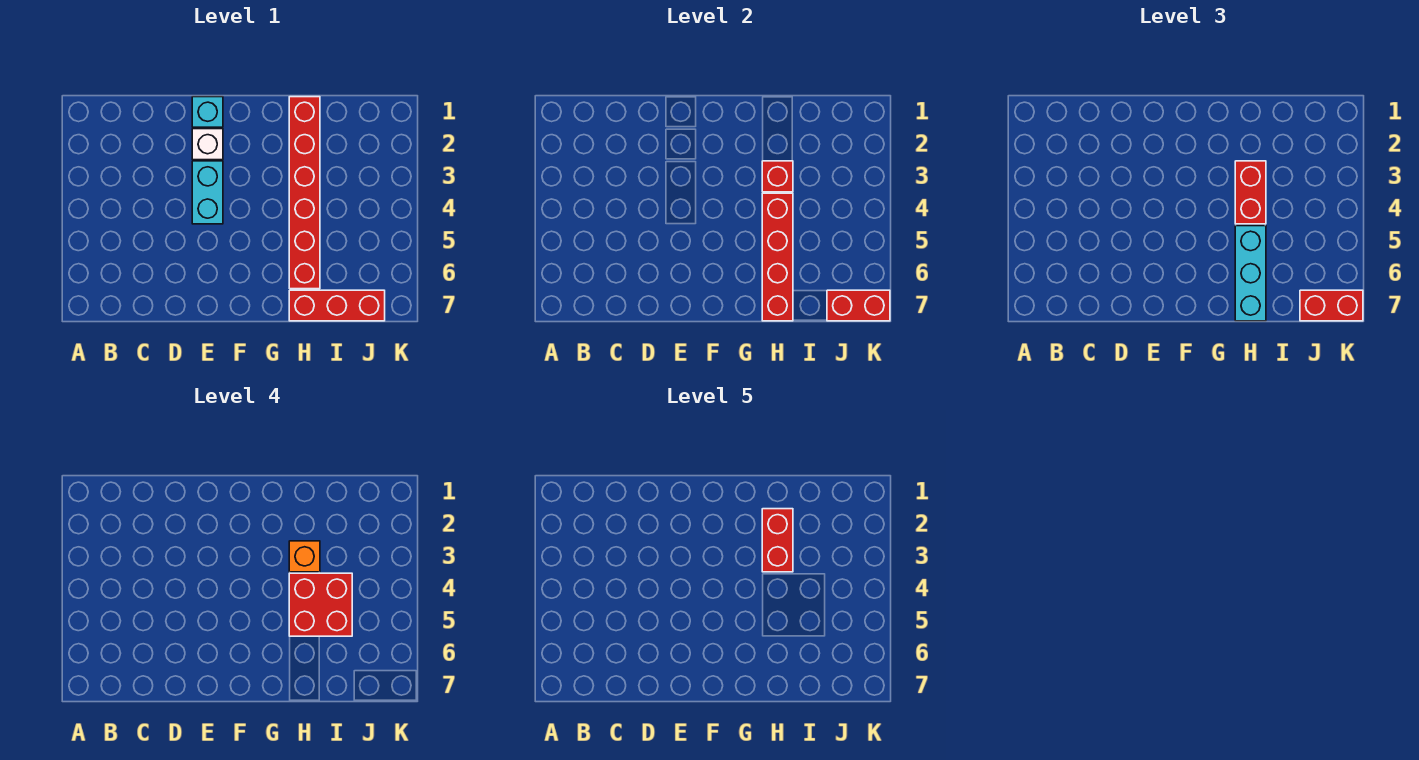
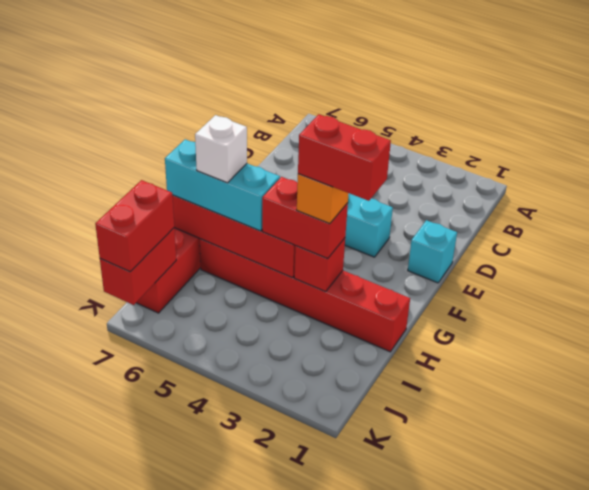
white brick E2 level 1 -> white brick H6 level 4
red brick H4:I5 level 4 -> none

